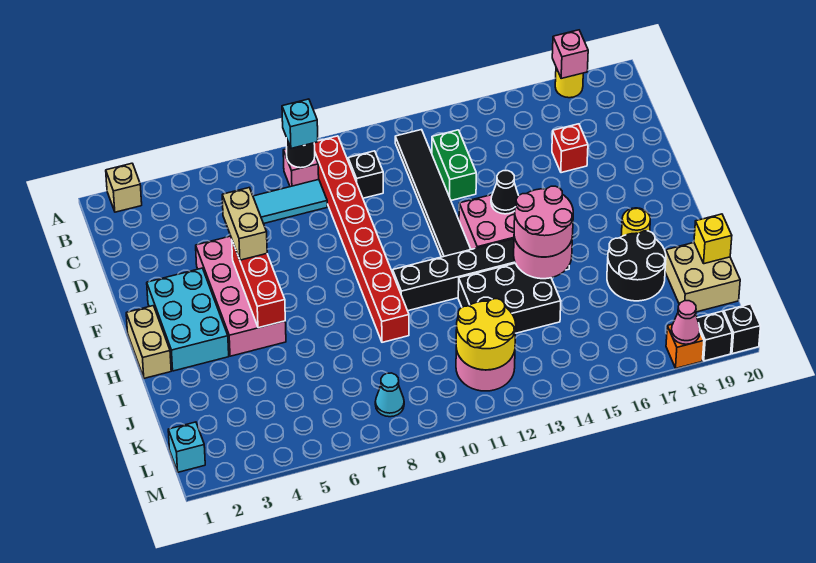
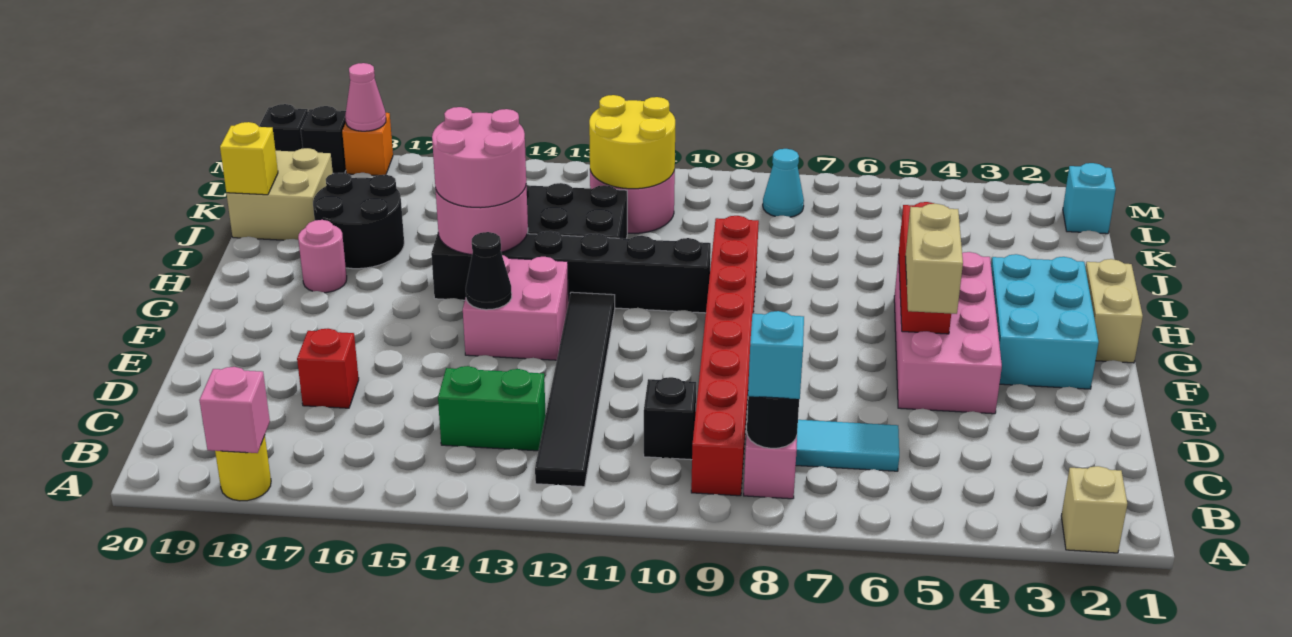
green brick C13:D13 level 1 -> green brick C13:C14 level 1
yellow round brick H18 level 1 -> pink round brick H18 level 1

